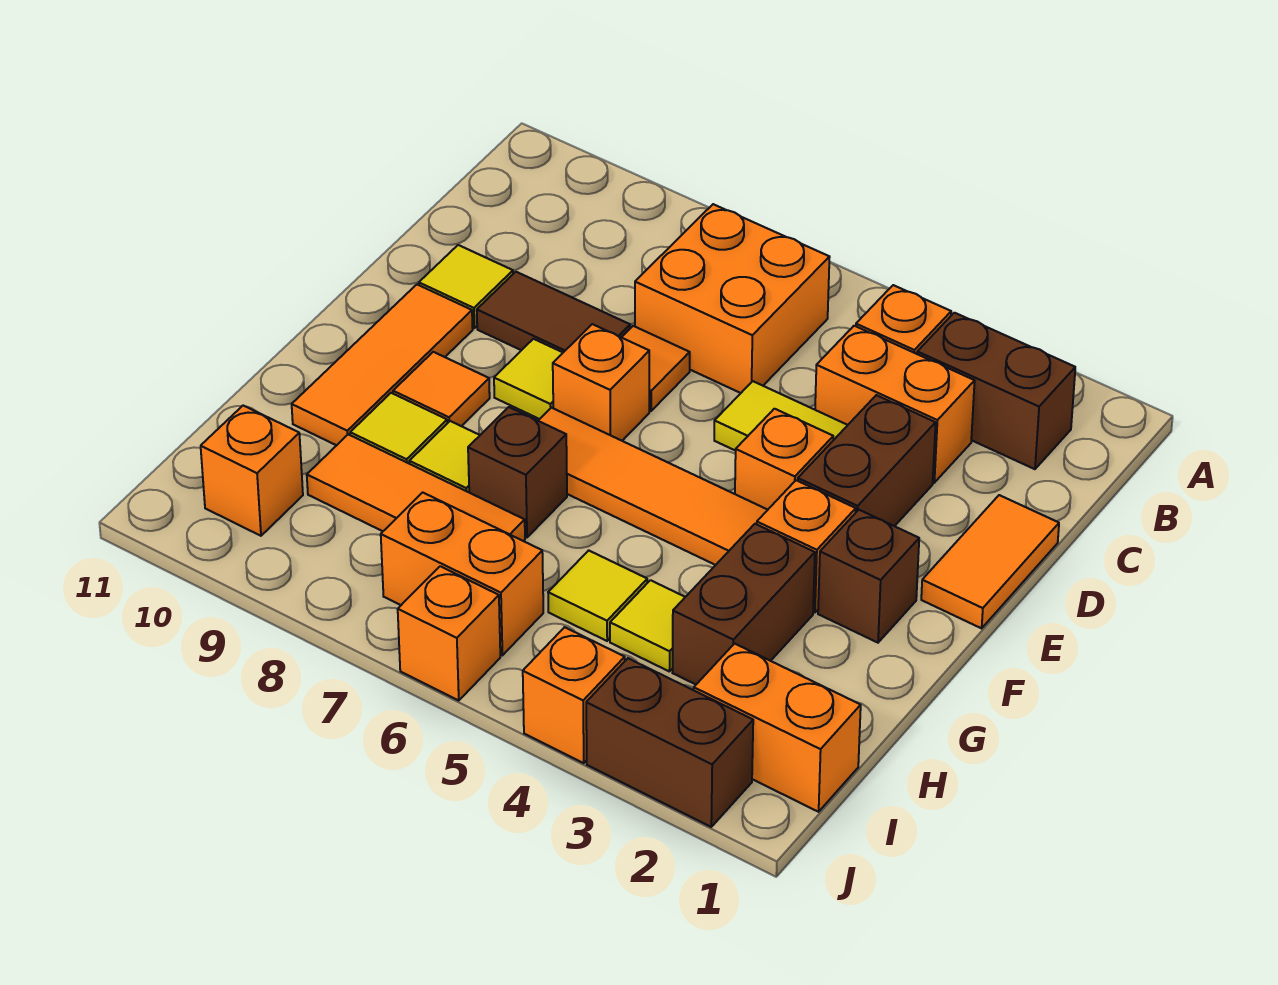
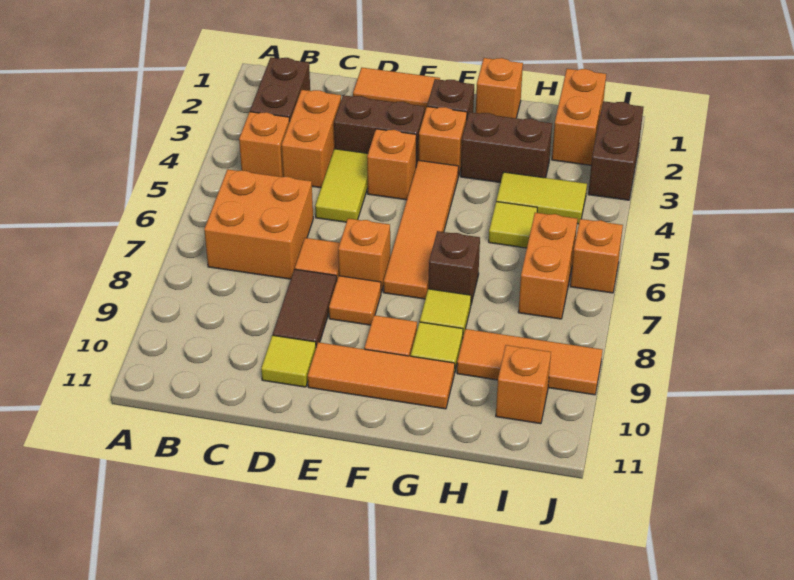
yellow tile E8 level 1 -> orange tile E8 level 1
yellow tile H4 level 1 -> yellow tile H4:I4 level 1
orange tile H7:H9 level 1 -> orange tile H9:J9 level 1
orange brick J4 level 1 -> orange brick G1 level 1

